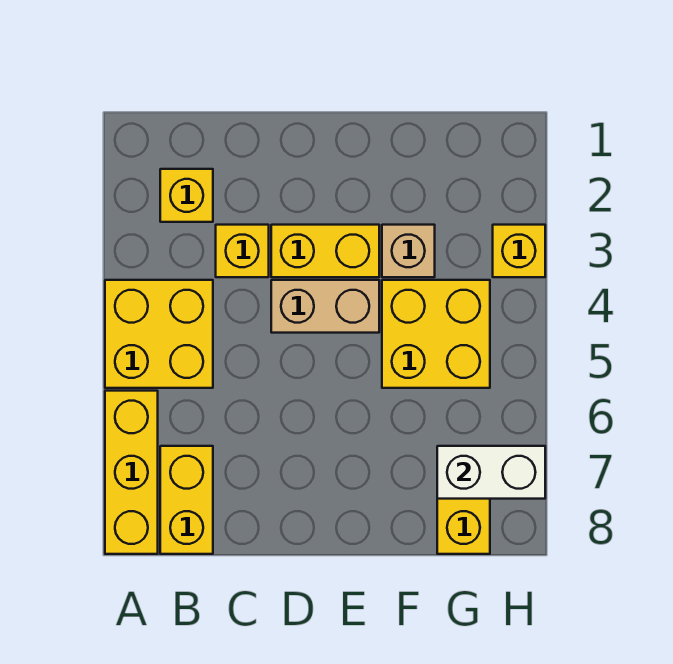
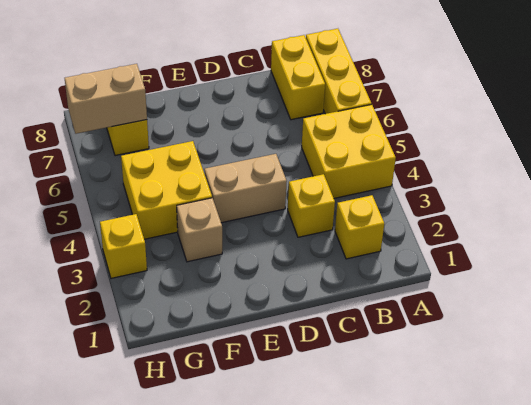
yellow brick D3:E3 level 1 -> none
white brick G7:H7 level 2 -> tan brick G7:H7 level 2

